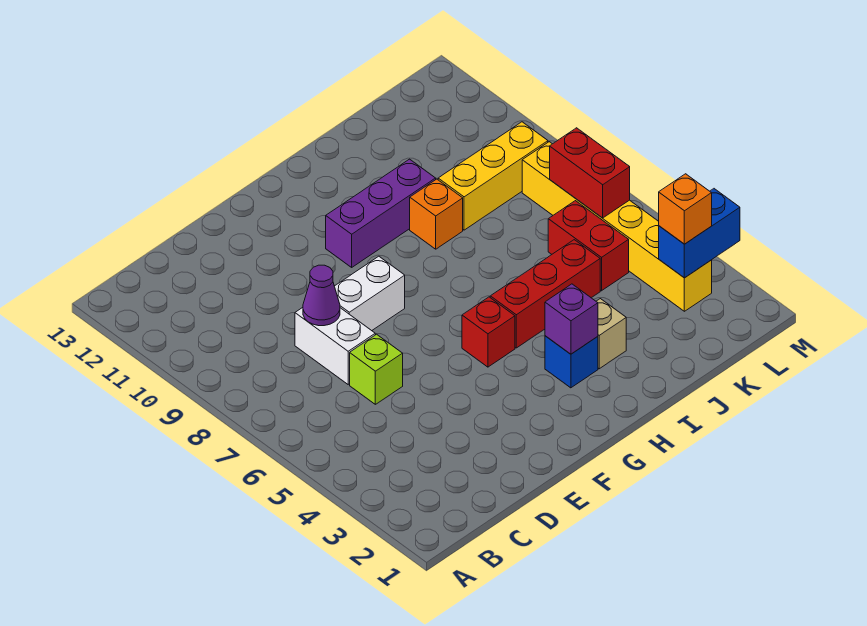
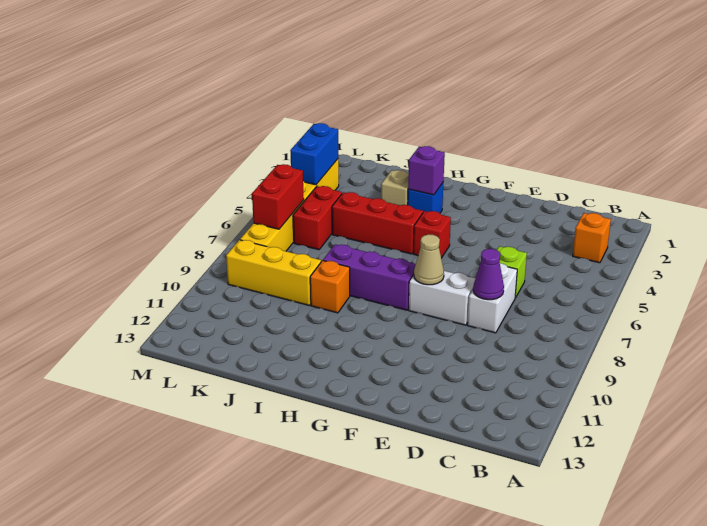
none -> tan cone F8 level 2
purple brick G10:I10 level 1 -> purple brick G8:I8 level 1
blue brick L3:M3 level 2 -> blue brick L3:L4 level 2
orange brick L3 level 3 -> orange brick B3 level 1

